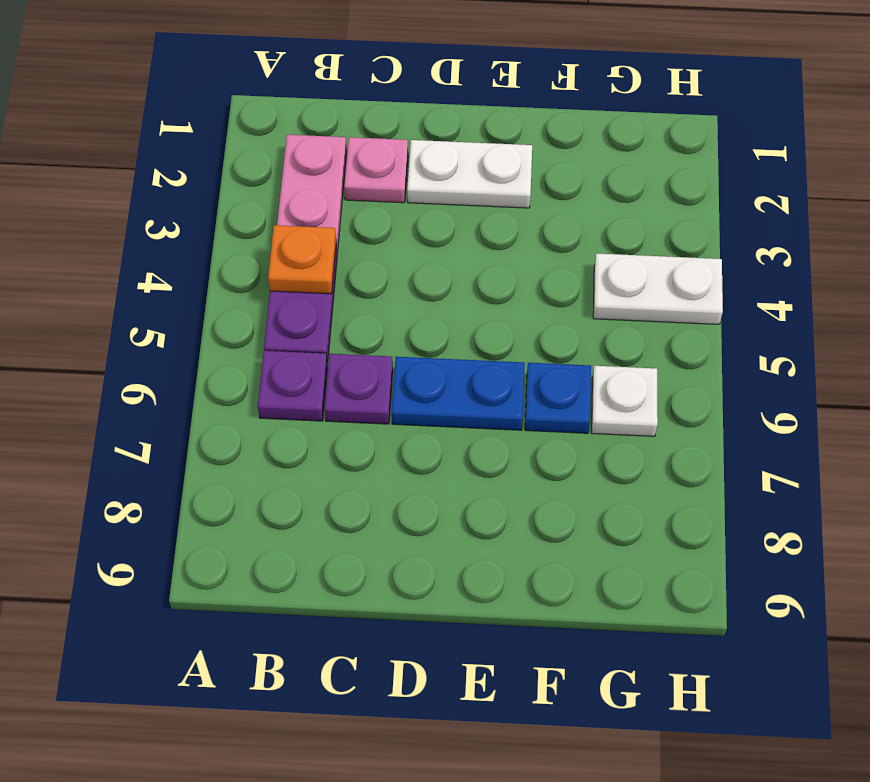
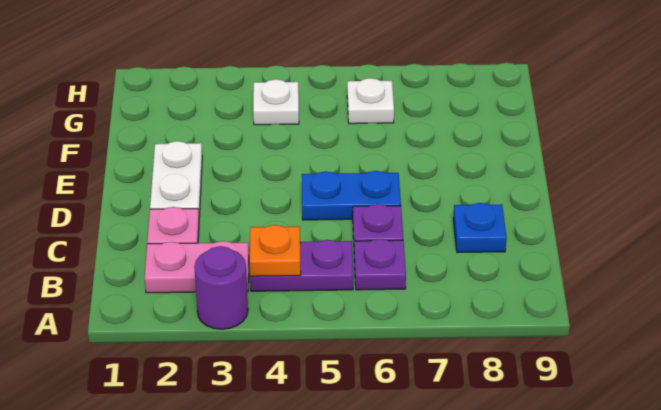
none -> purple round brick A3 level 1
blue plate D6:E6 level 1 -> blue plate D5:D6 level 1
blue plate F6 level 1 -> blue plate C8 level 1
white plate G4:H4 level 1 -> white plate G4 level 1

